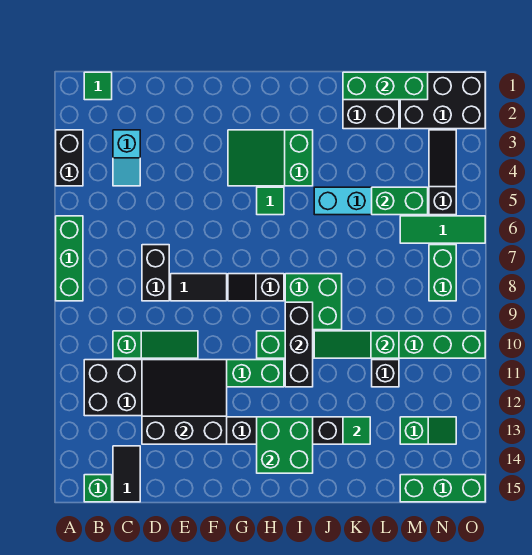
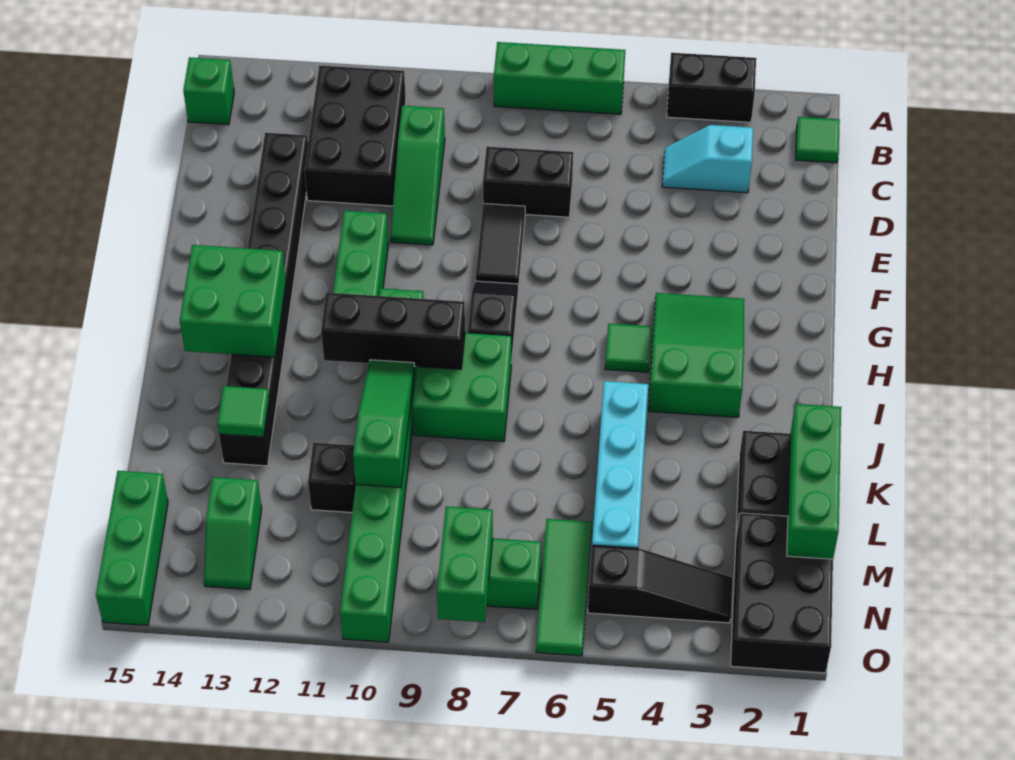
black tile C14:C15 level 1 -> none
black slope D11:F13 level 2 top 13 -> none
green brick L5:M5 level 2 -> green brick N8:O8 level 2

